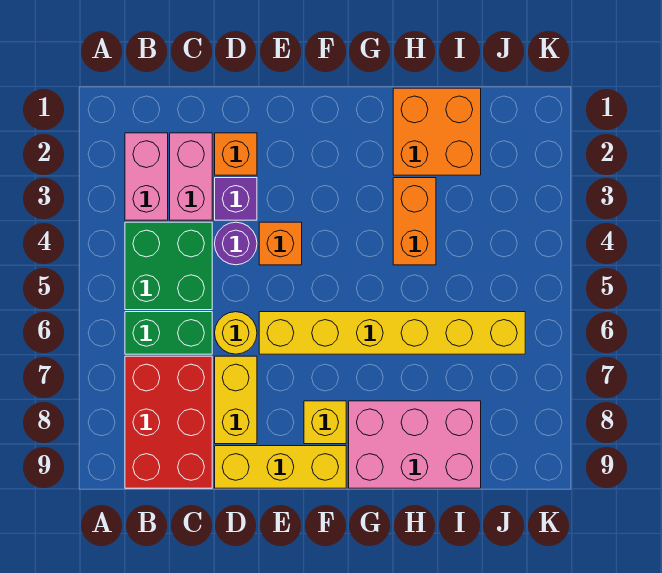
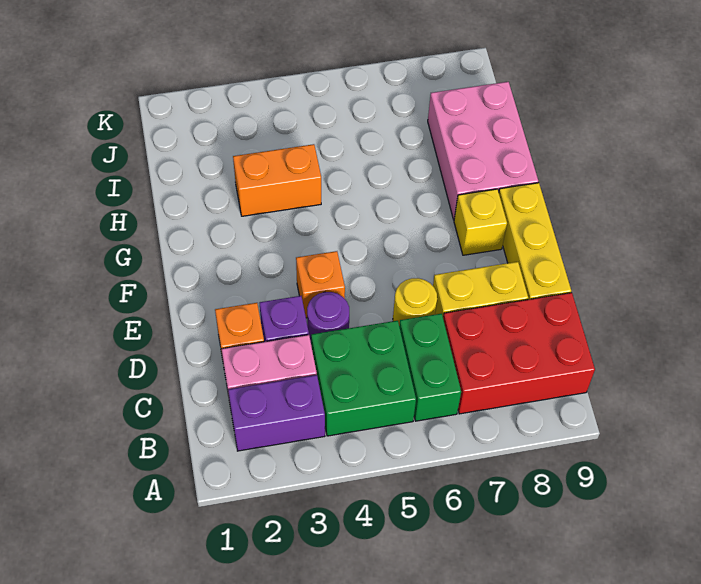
pink brick B2:B3 level 1 -> purple brick B2:B3 level 1
yellow brick E6:J6 level 1 -> none
orange brick H1:I2 level 1 -> none

